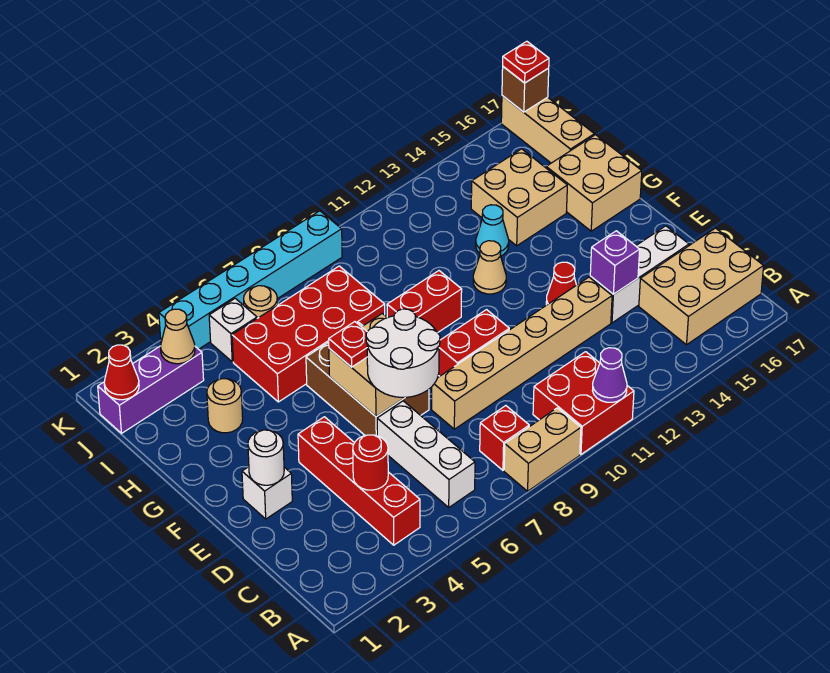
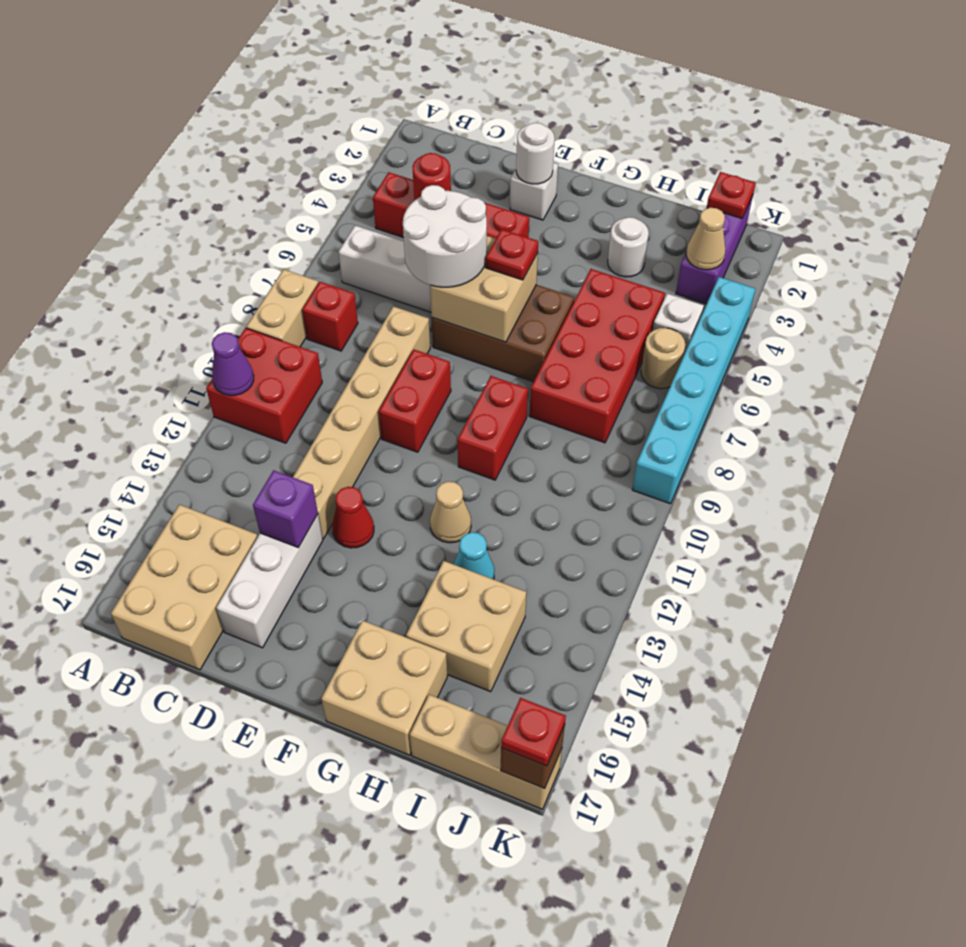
tan round brick H3 level 1 -> white round brick H3 level 1
red cone J1 level 2 -> red plate J1 level 2

